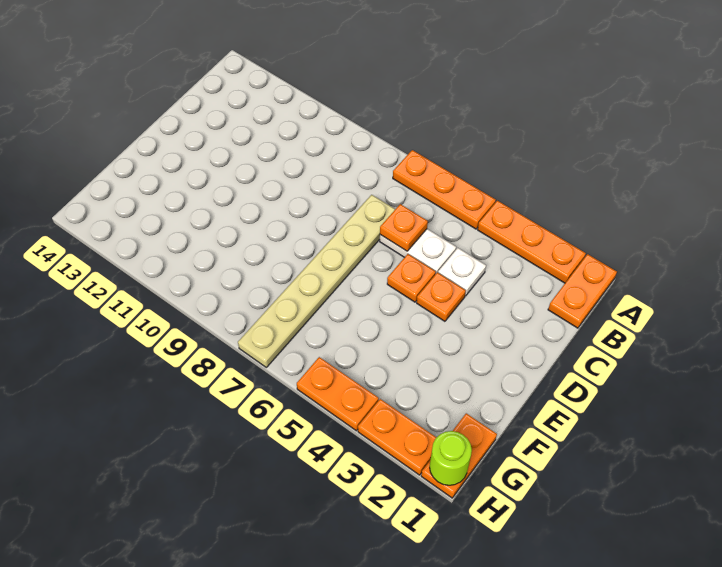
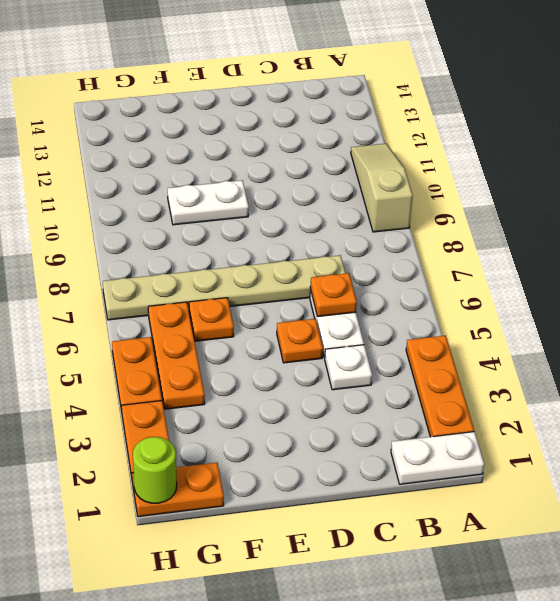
orange plate A1:B1 level 1 -> white plate A1:B1 level 1
orange plate A5:A7 level 1 -> orange plate G4:G6 level 1
none -> tan slope A9:A11 level 1 top 9
orange plate D4 level 1 -> orange plate F6 level 1
none -> white plate E10:F10 level 1

